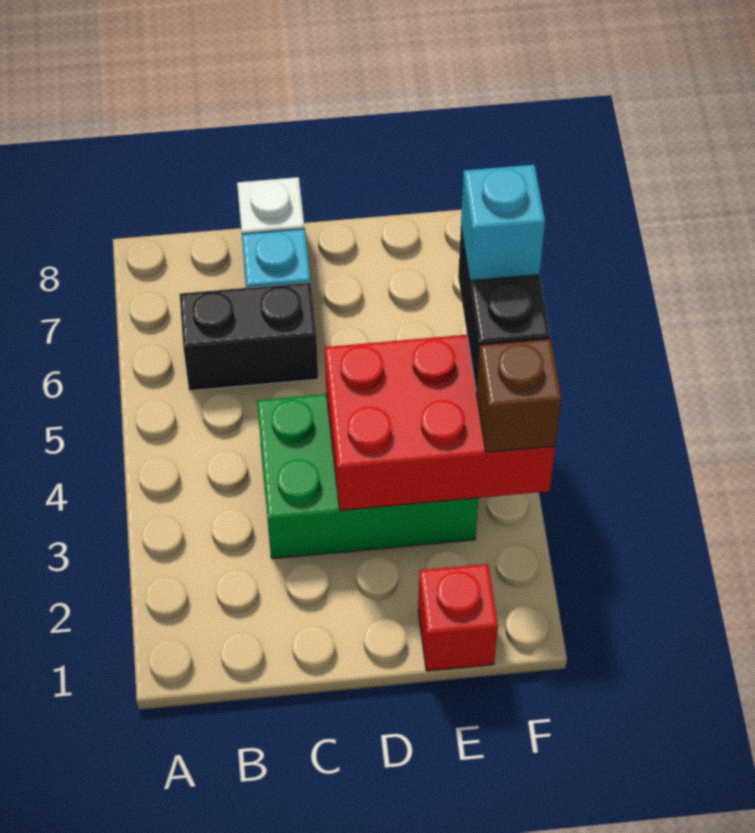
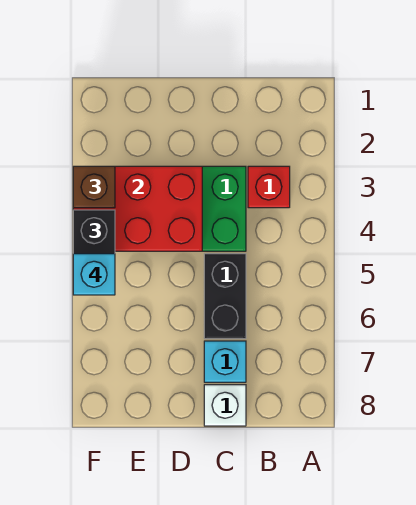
black brick B6:C6 level 1 -> black brick C5:C6 level 1
red brick E1 level 1 -> red brick B3 level 1

